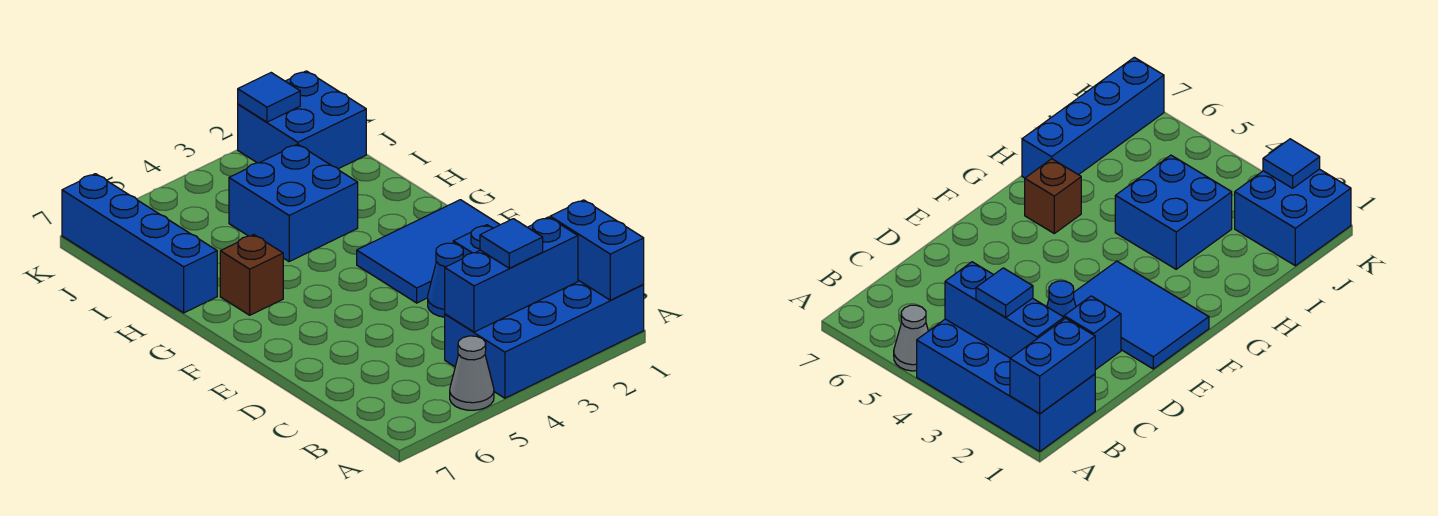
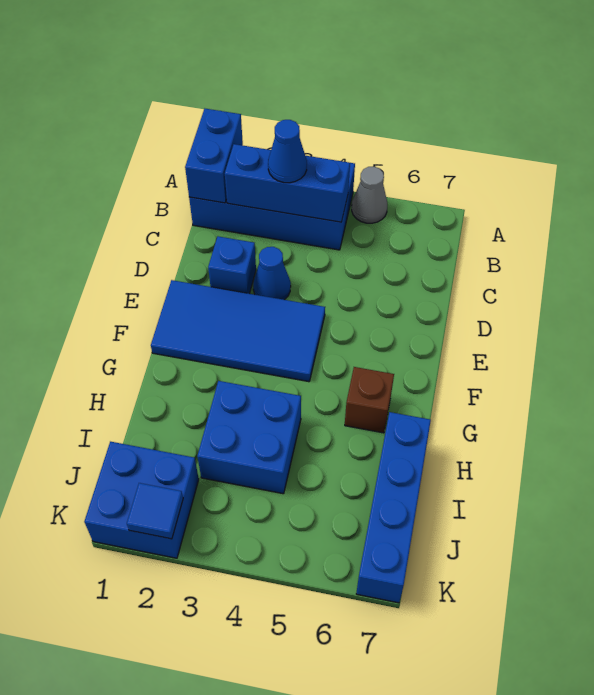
blue tile B3 level 3 -> blue cone B3 level 3
blue tile E1:F3 level 1 -> blue tile E1:F4 level 1

